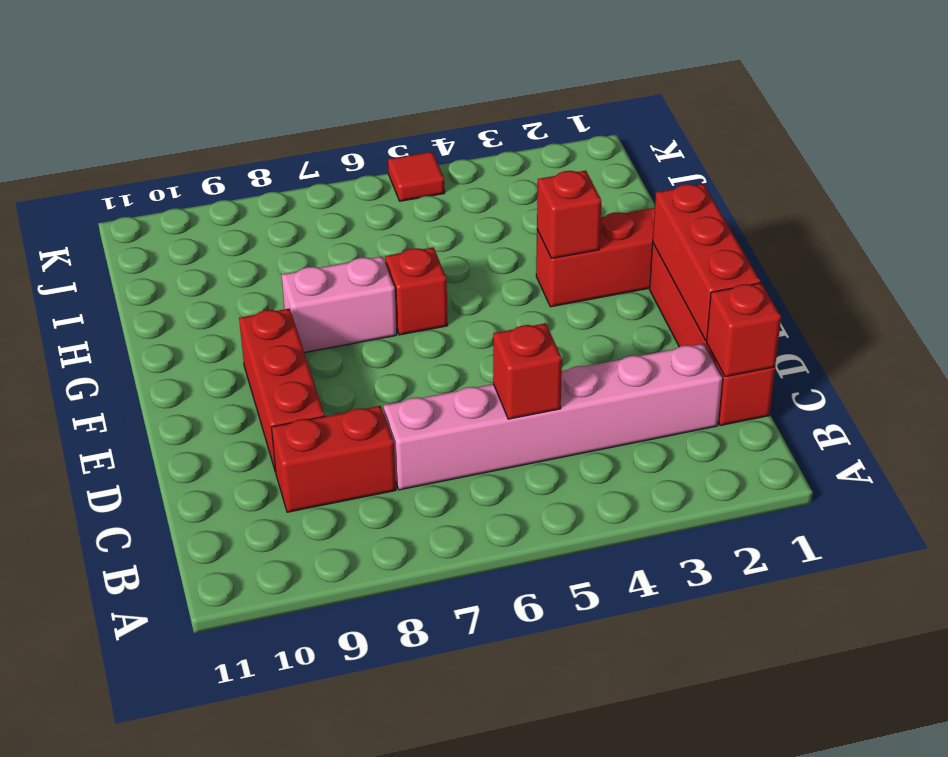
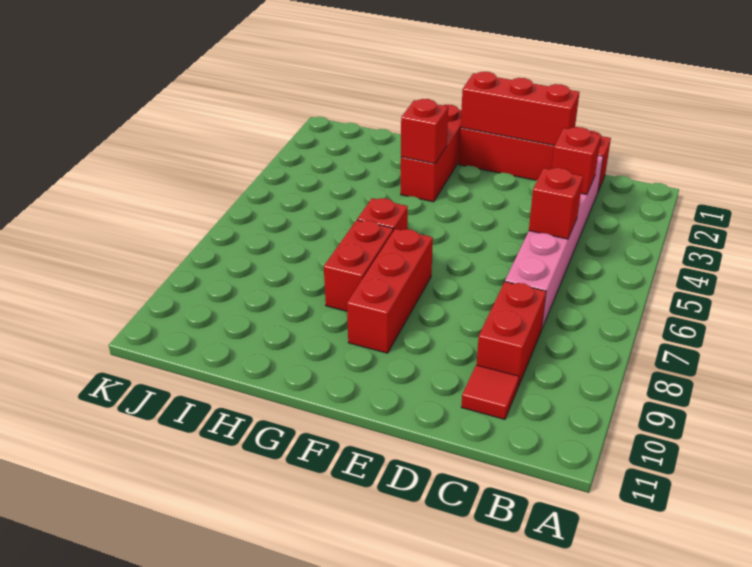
red brick C1 level 2 -> red brick C3 level 2
red brick D9:F9 level 1 -> red brick F7:F9 level 1
pink brick G7:G8 level 1 -> red brick G7:G8 level 1
red tile K5 level 1 -> red tile C10 level 1

